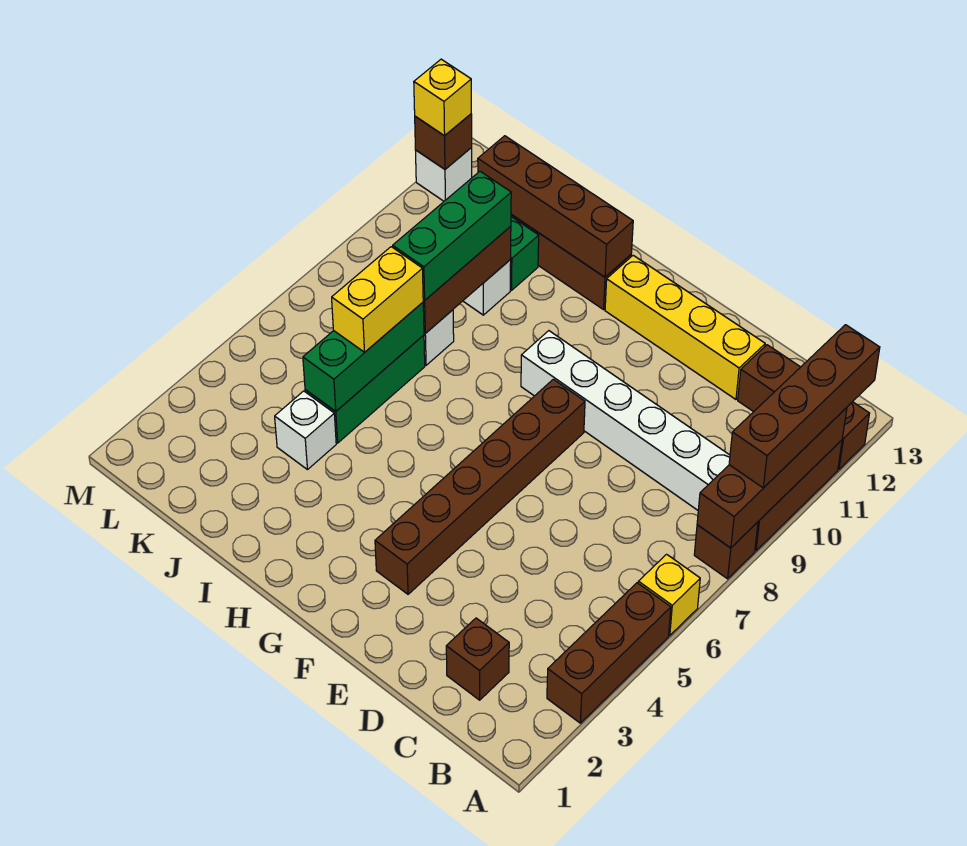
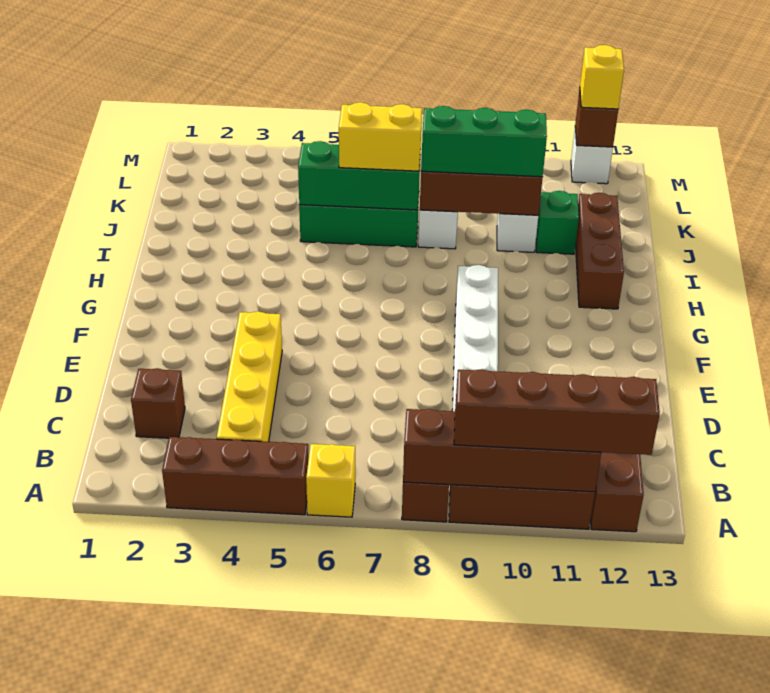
yellow brick D12:G12 level 1 -> yellow brick B4:E4 level 1
brown brick F3:F8 level 1 -> none
brown brick H12:K12 level 2 -> none
white brick J4 level 1 -> none

